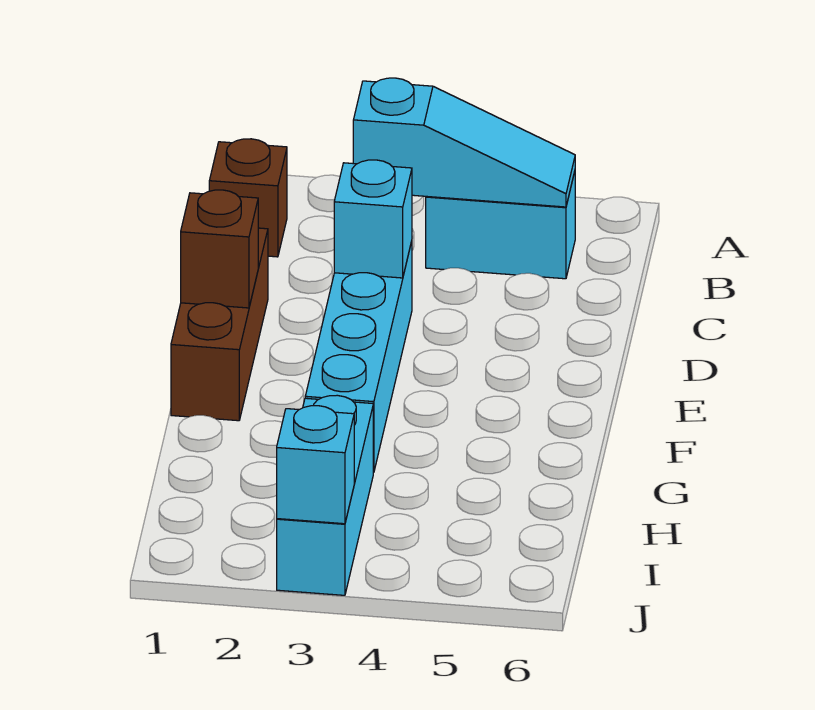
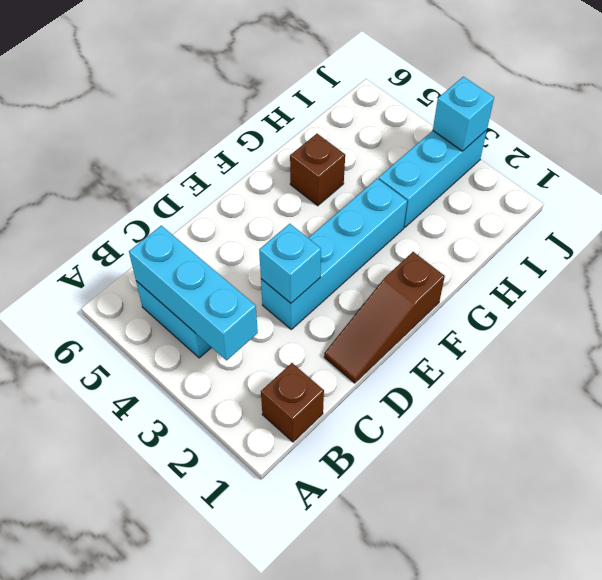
cyan slope B3:B5 level 2 top 3 -> cyan brick B3:B5 level 2
brown brick D1:F1 level 1 -> brown slope D1:F1 level 1 top F
brown brick E1 level 2 -> brown brick G5 level 1

